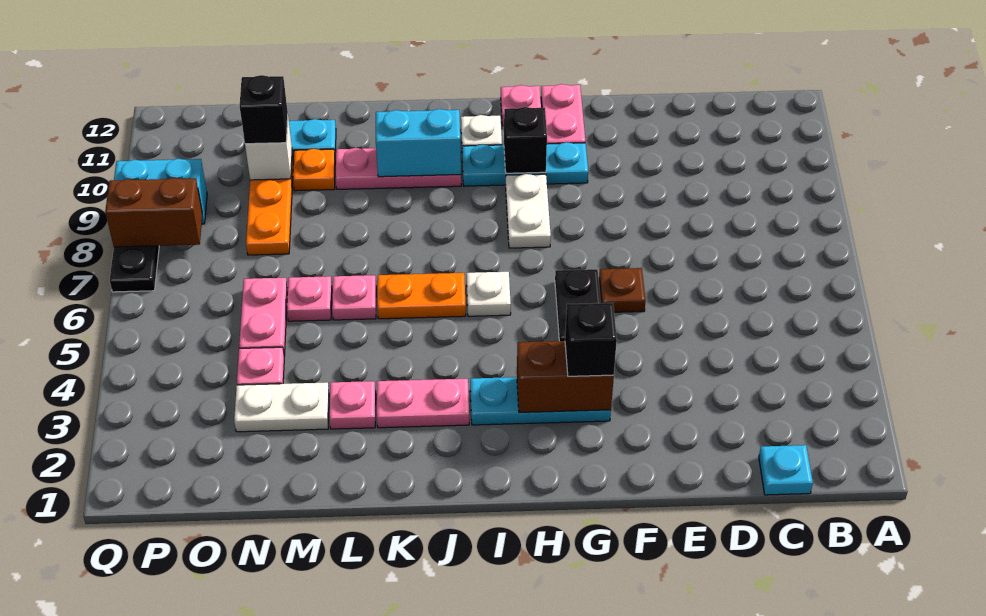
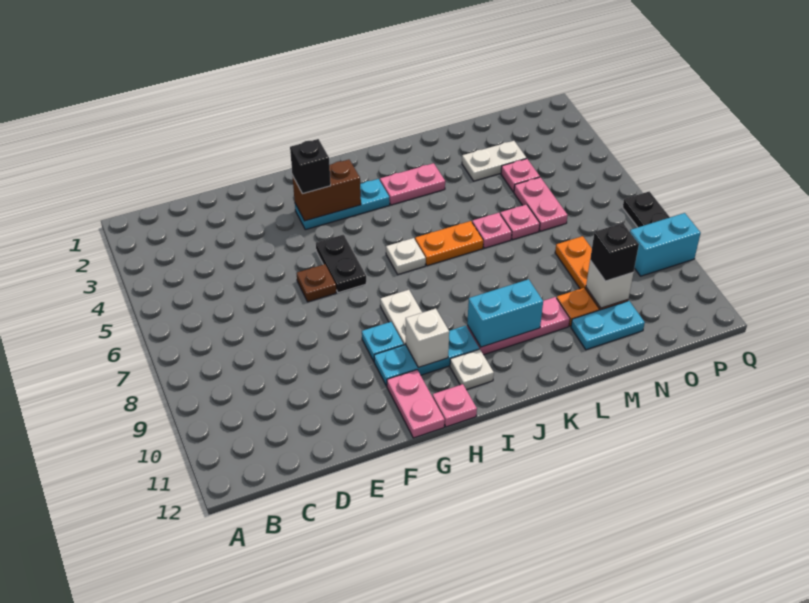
cyan plate C1 level 1 -> cyan plate G9 level 1
black brick H10 level 2 -> white brick H10 level 2
pink plate L3 level 1 -> none
brown brick P8:Q8 level 2 -> none

